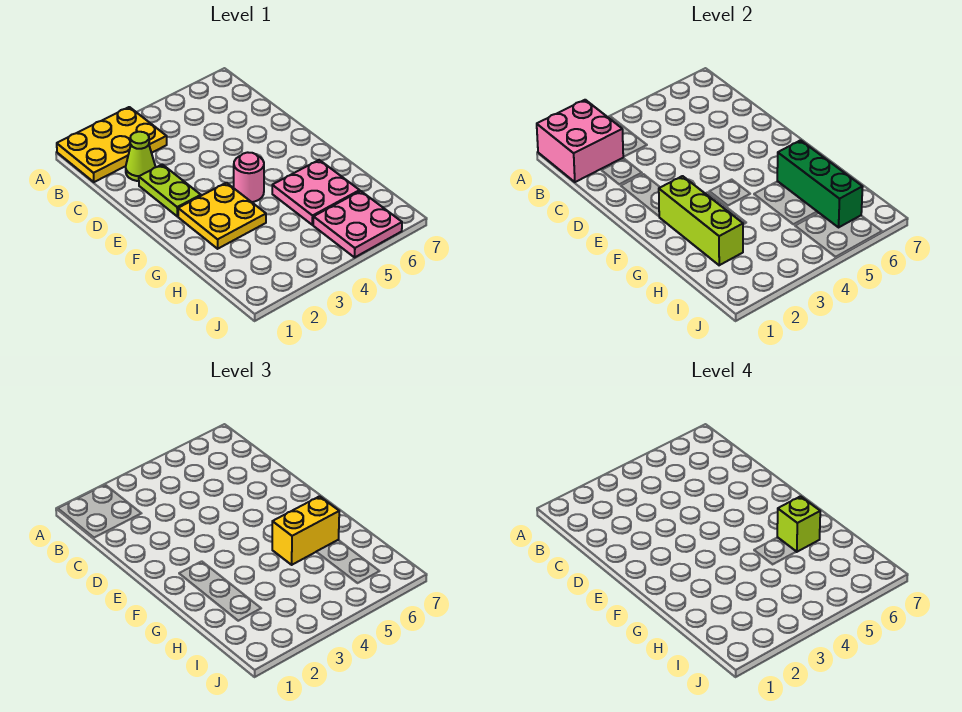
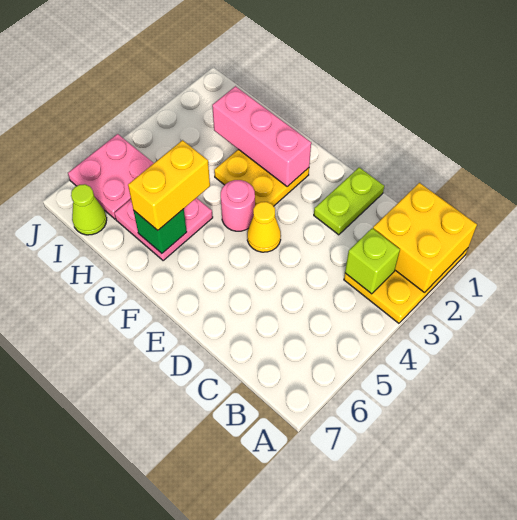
pink brick A1:B2 level 2 -> yellow brick A1:B2 level 2
lime cone C2 level 1 -> lime cone I7 level 1
lime plate D2:E2 level 1 -> lime plate D1:D2 level 1
none -> yellow cone E4 level 1
lime brick F2:H2 level 2 -> pink brick F2:H2 level 2
green brick G6:I6 level 2 -> green brick G6 level 2
lime brick G6 level 4 -> lime brick B3 level 2

